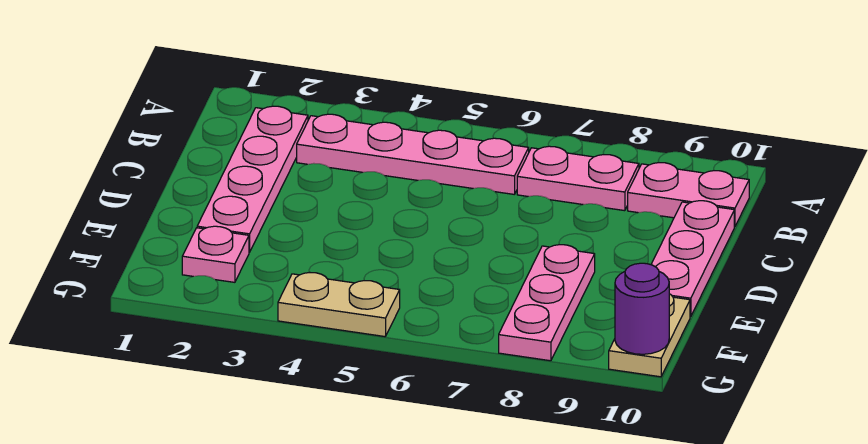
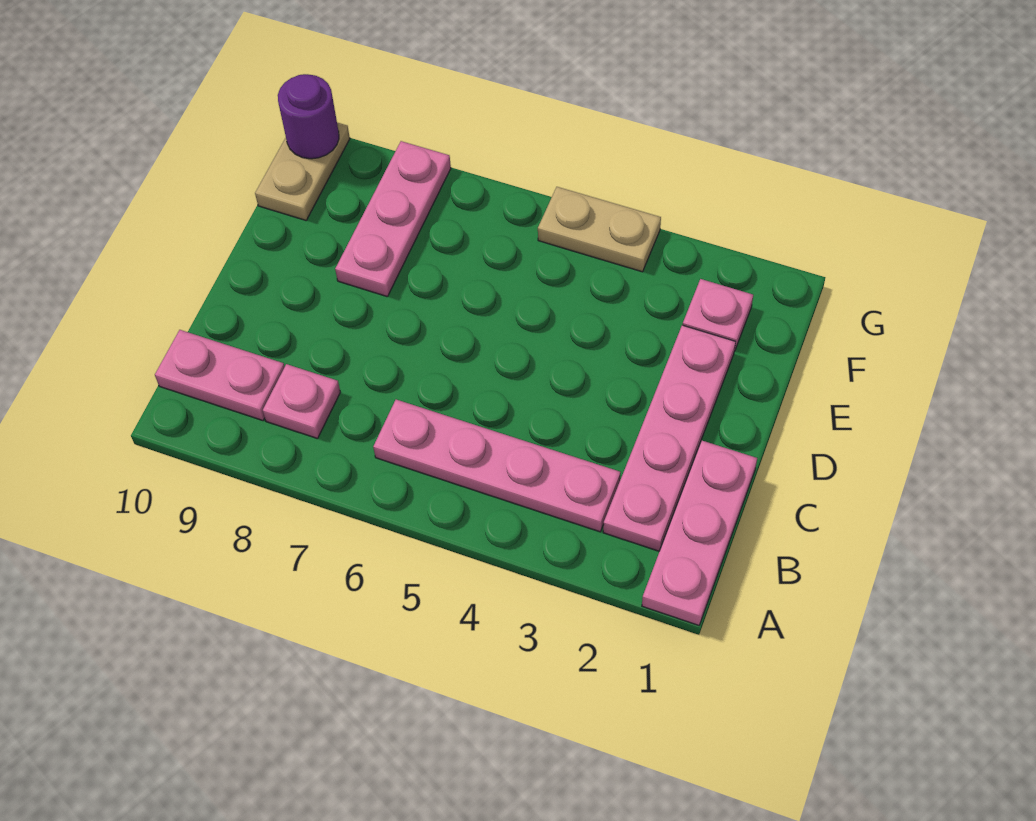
pink plate B7:B8 level 1 -> pink plate B8 level 1
pink plate C10:E10 level 1 -> pink plate A1:C1 level 1

